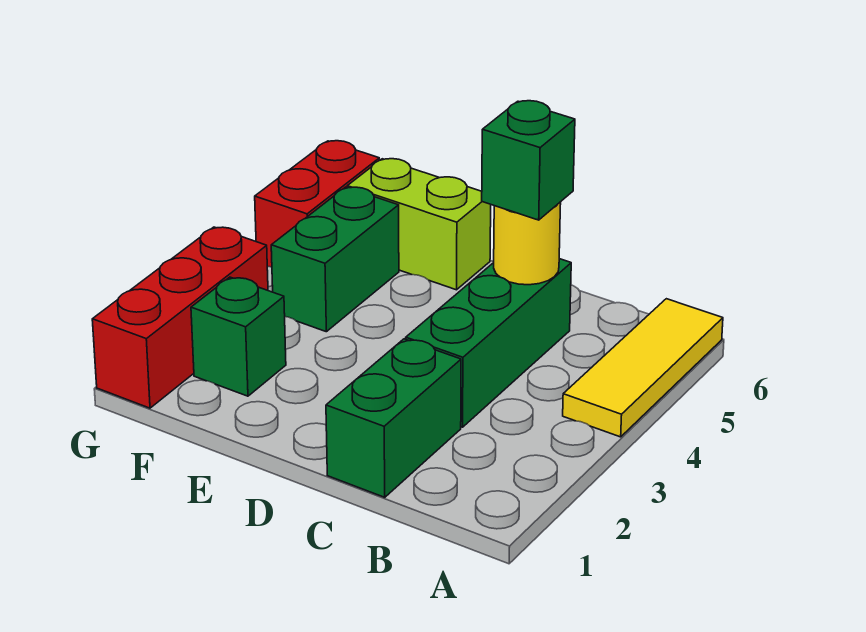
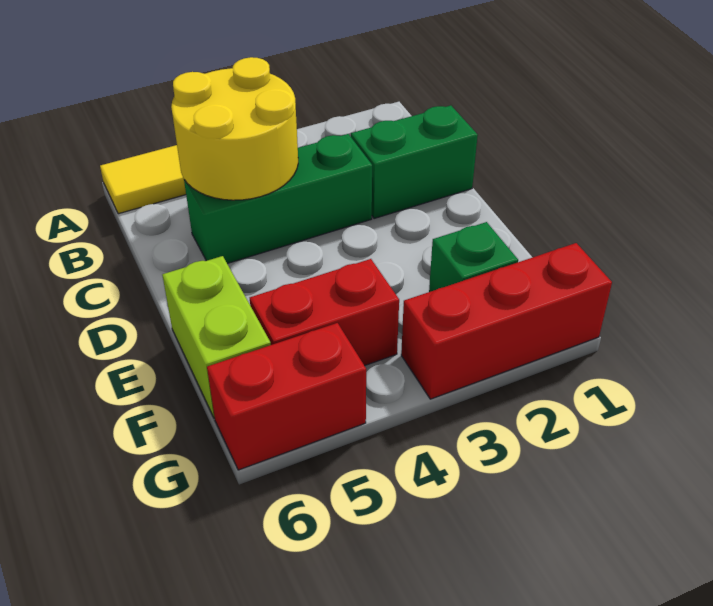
yellow round brick C5 level 2 -> yellow round brick B4:C5 level 2
green brick C5 level 3 -> none
green brick F4:F5 level 1 -> red brick F4:F5 level 1

